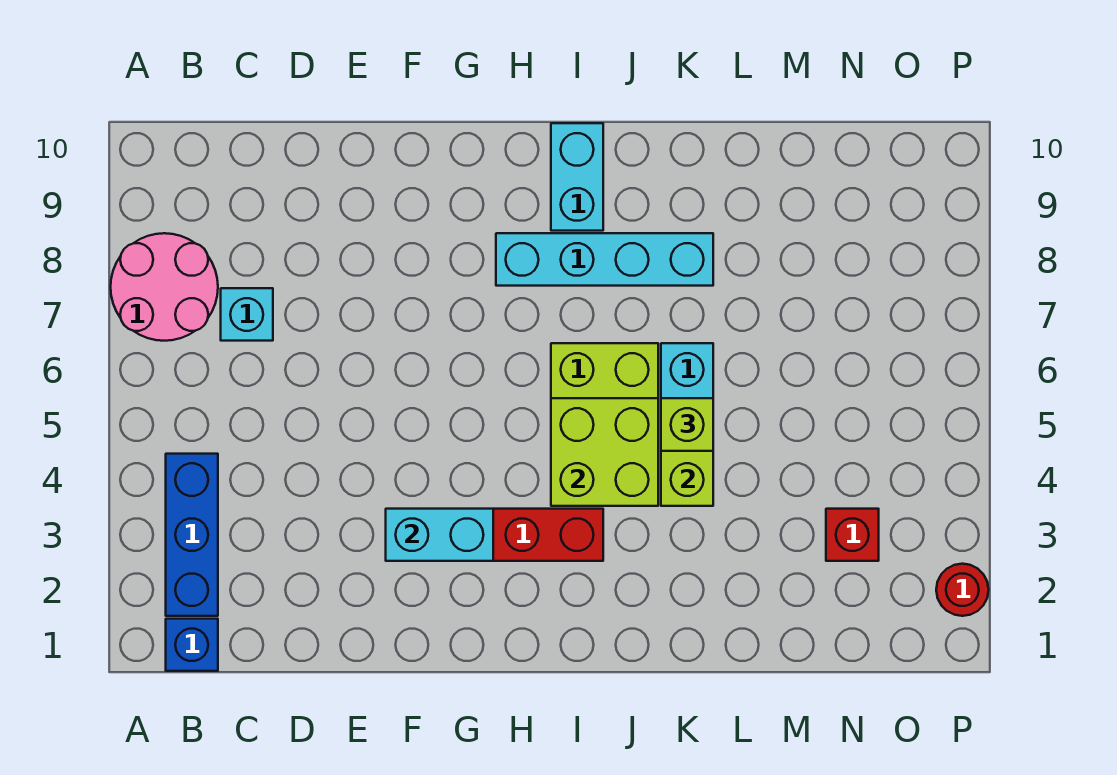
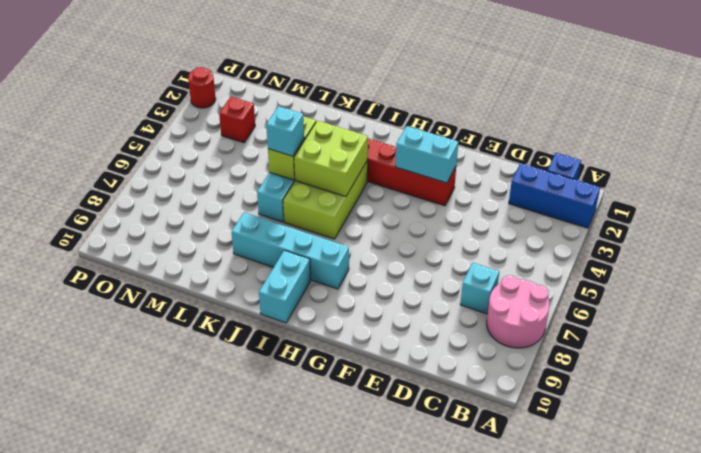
blue brick B2:B4 level 1 -> blue brick A2:C2 level 1
lime brick K5 level 3 -> cyan brick K5 level 3

